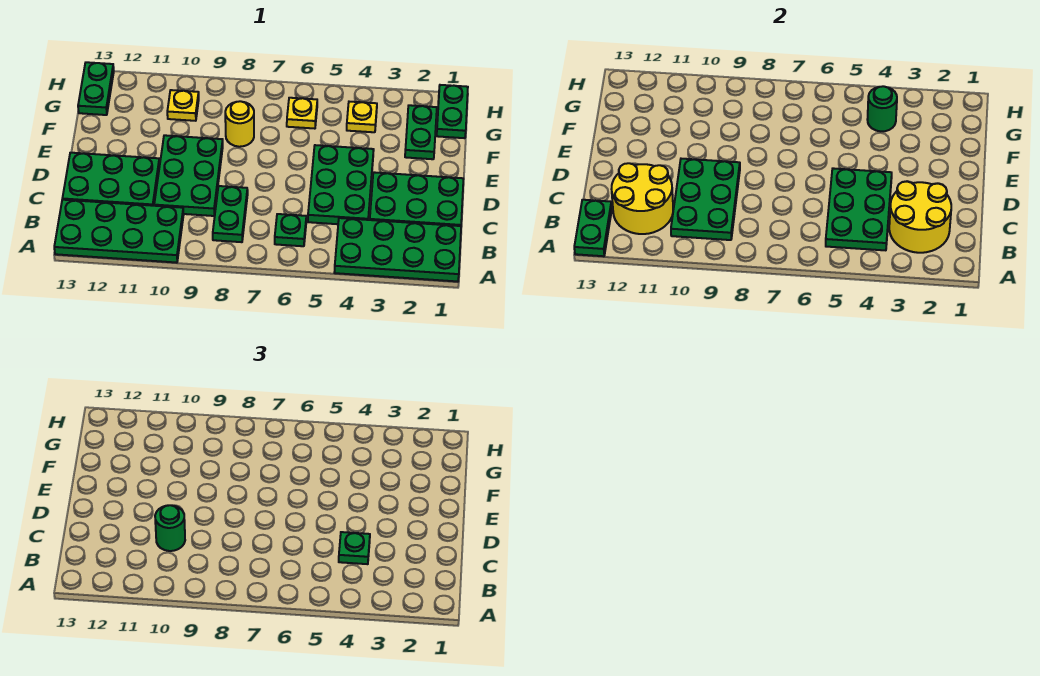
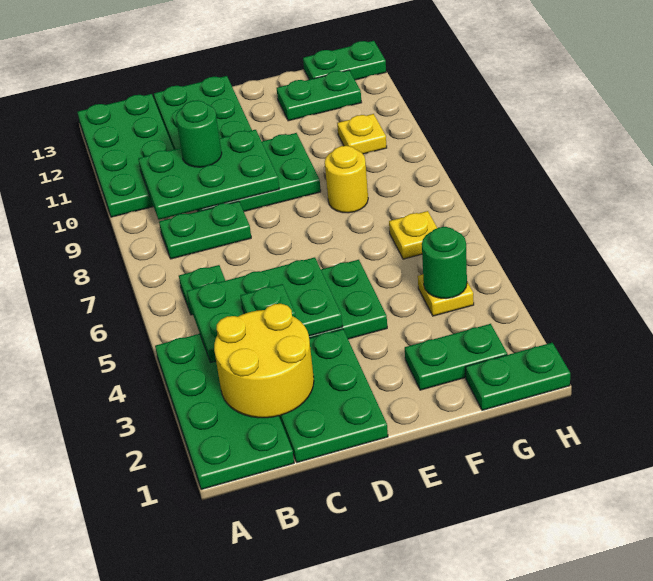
green plate A13:B13 level 2 -> green plate F12:G12 level 1
yellow round brick B11:C12 level 2 -> none

